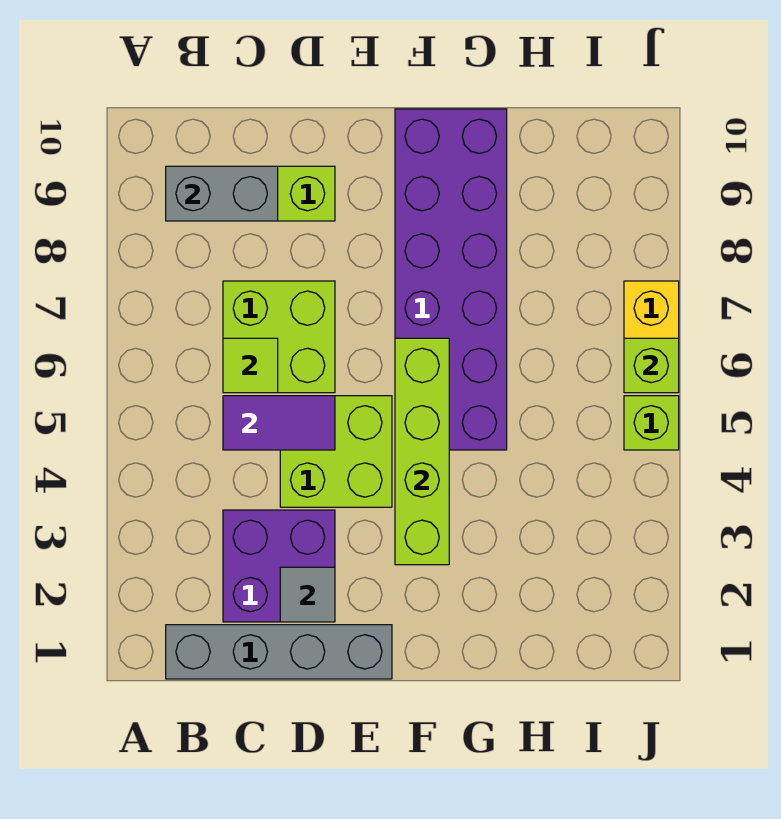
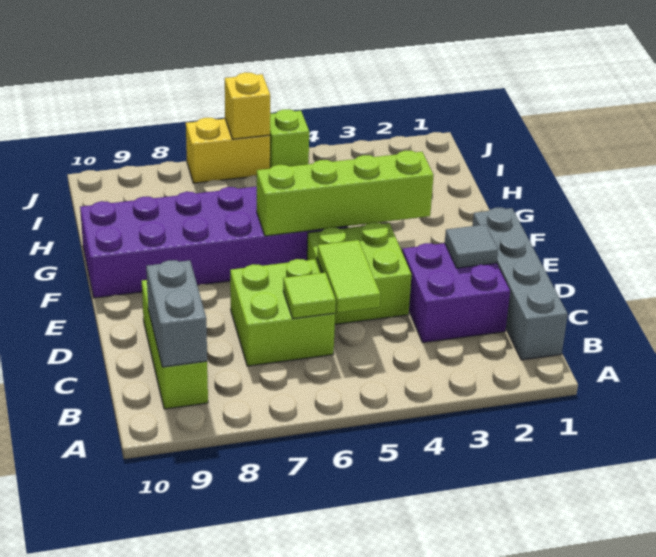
purple tile C5:D5 level 2 -> lime tile C5:D5 level 2
lime brick J6 level 2 -> yellow brick J6 level 2

